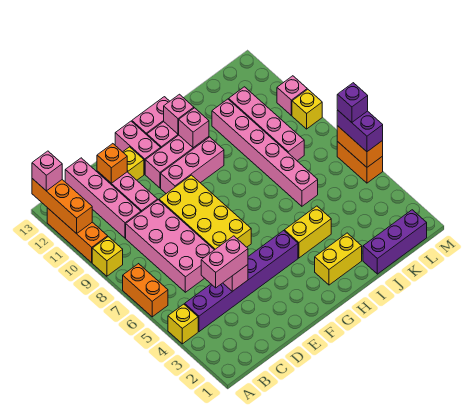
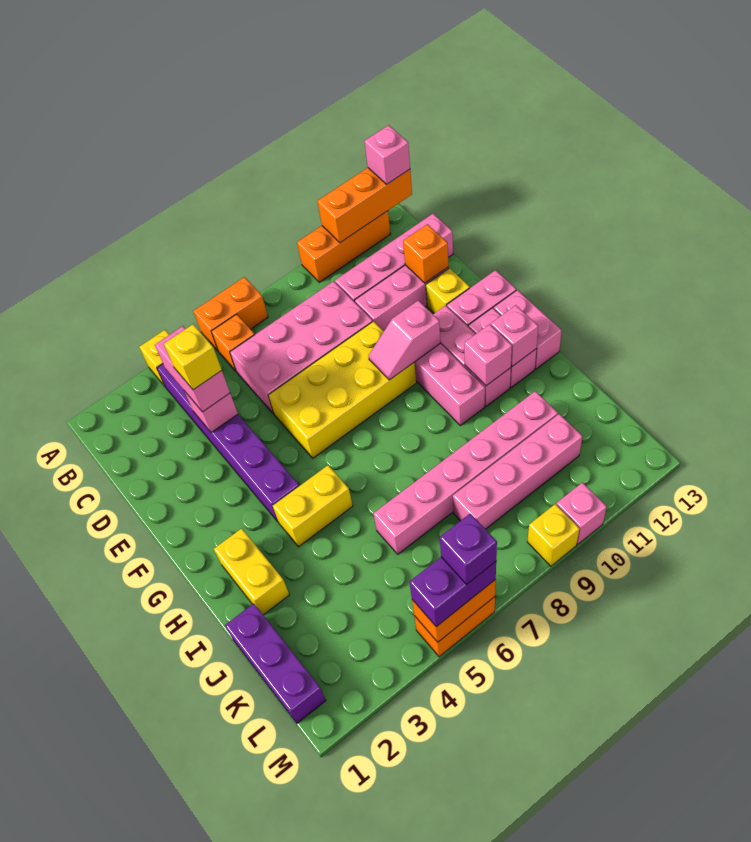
yellow brick A9 level 1 -> yellow brick D4 level 4
none -> orange brick B6 level 1
none -> pink slope F9:F10 level 2 top 10
yellow brick H4:I4 level 1 -> yellow brick H4:H5 level 1

